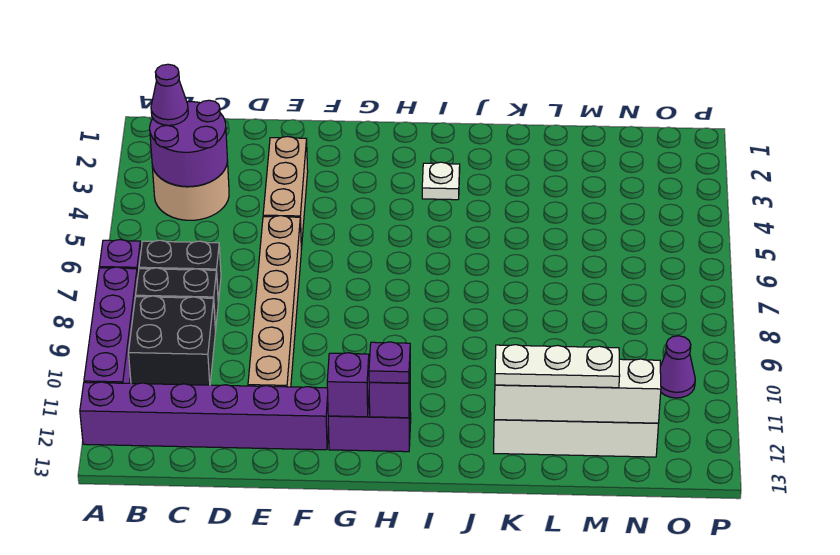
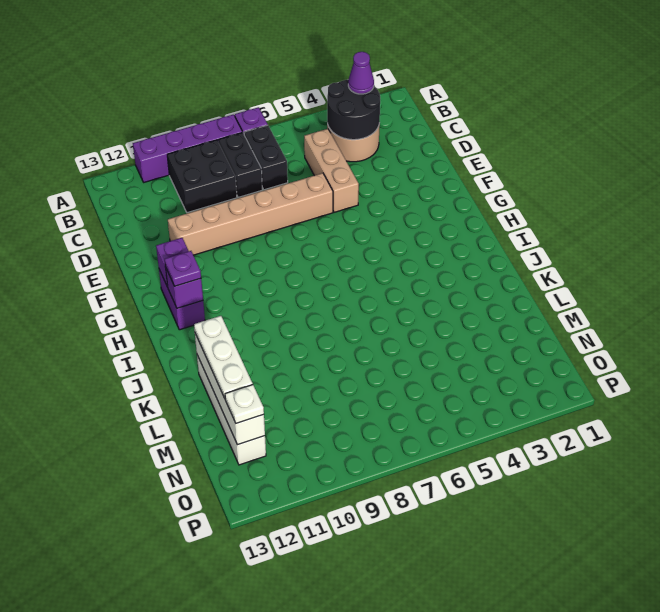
purple brick A12:F12 level 1 -> none
purple round brick B3:C4 level 2 -> black round brick B3:C4 level 2
tan brick E3:E5 level 1 -> tan brick C5:E5 level 1
white plate I3 level 1 -> white plate N12 level 3
purple cone O10 level 1 -> none

